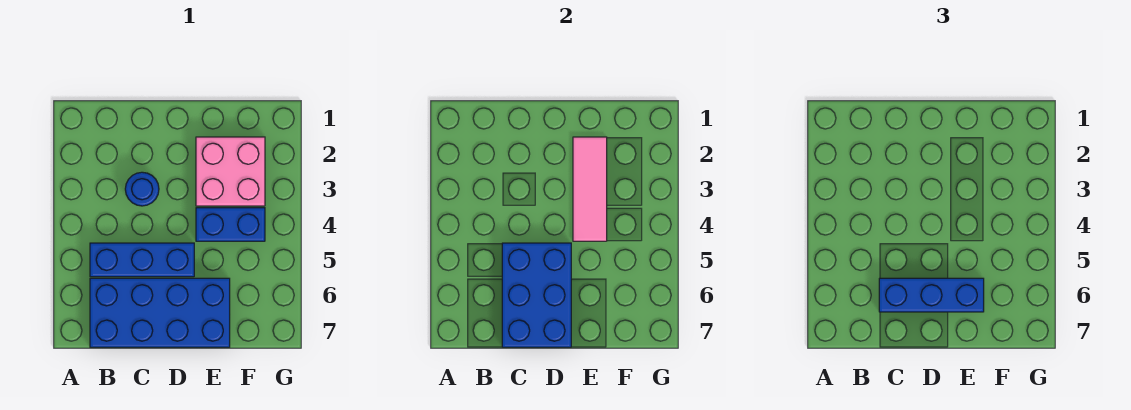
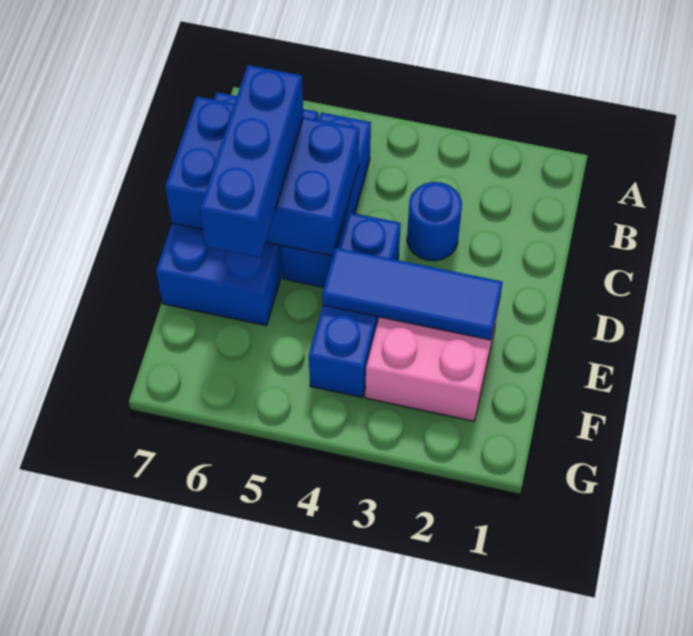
pink tile E2:E4 level 2 -> blue tile E2:E4 level 2
blue brick E4:F4 level 1 -> blue brick D4:F4 level 1

